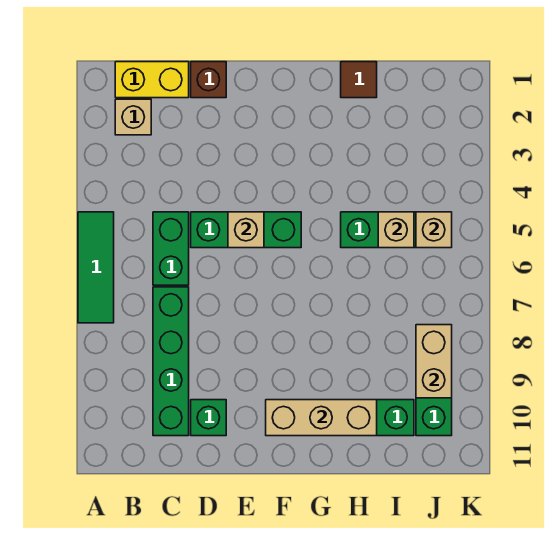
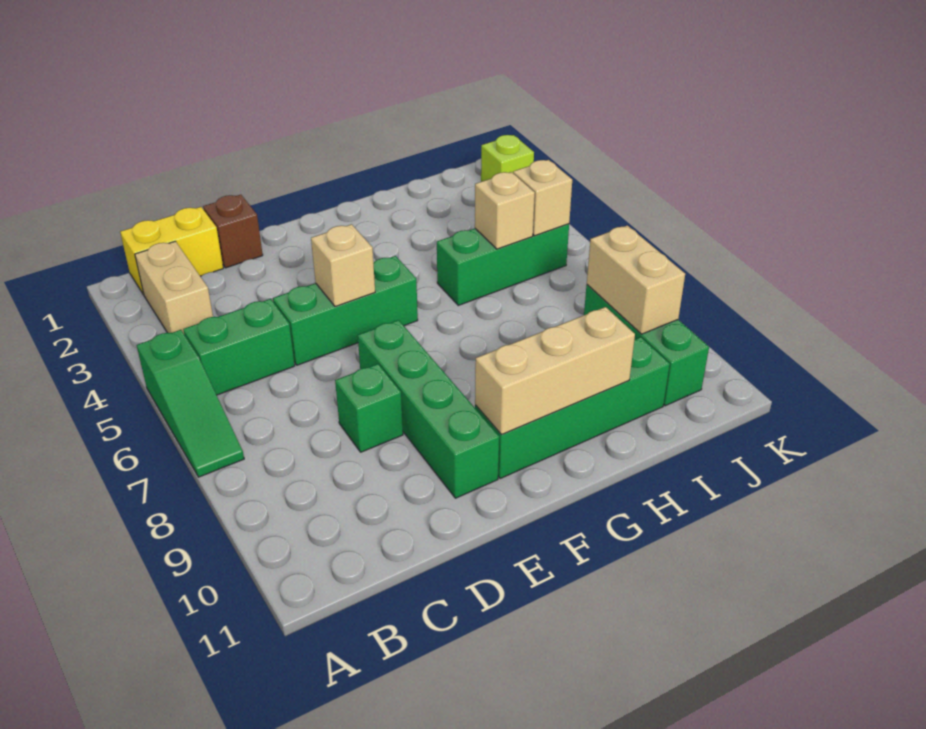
green tile A5:A7 level 1 -> green slope A5:A7 level 1 top 5
tan brick B2 level 1 -> tan brick B2:B3 level 1
green brick C5:C6 level 1 -> green brick B5:C5 level 1
green brick C7:C10 level 1 -> green brick E7:E10 level 1
green brick D10 level 1 -> green brick D8 level 1
brown tile H1 level 1 -> none
none -> lime brick K2 level 1

